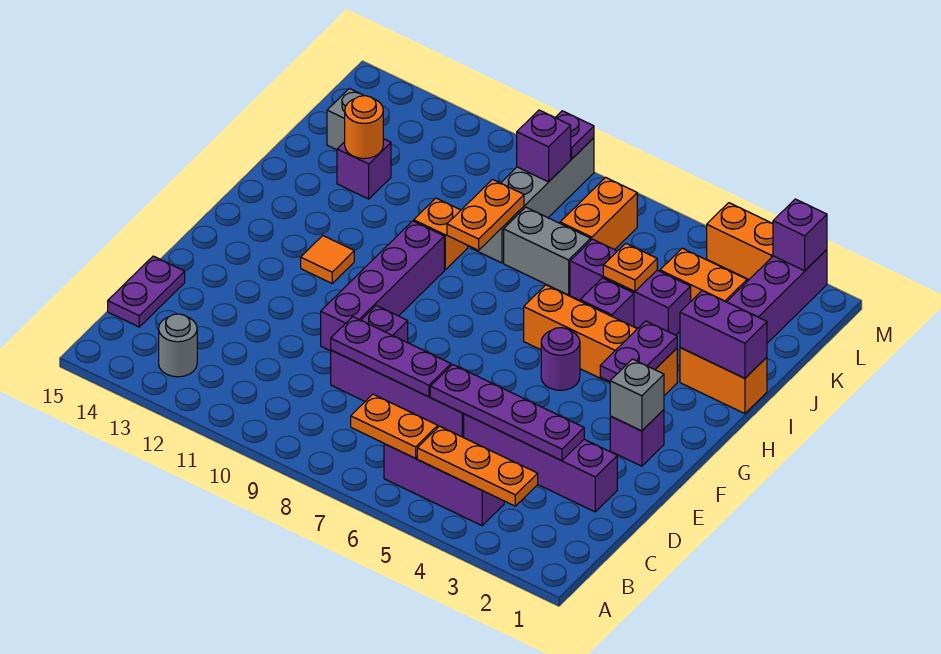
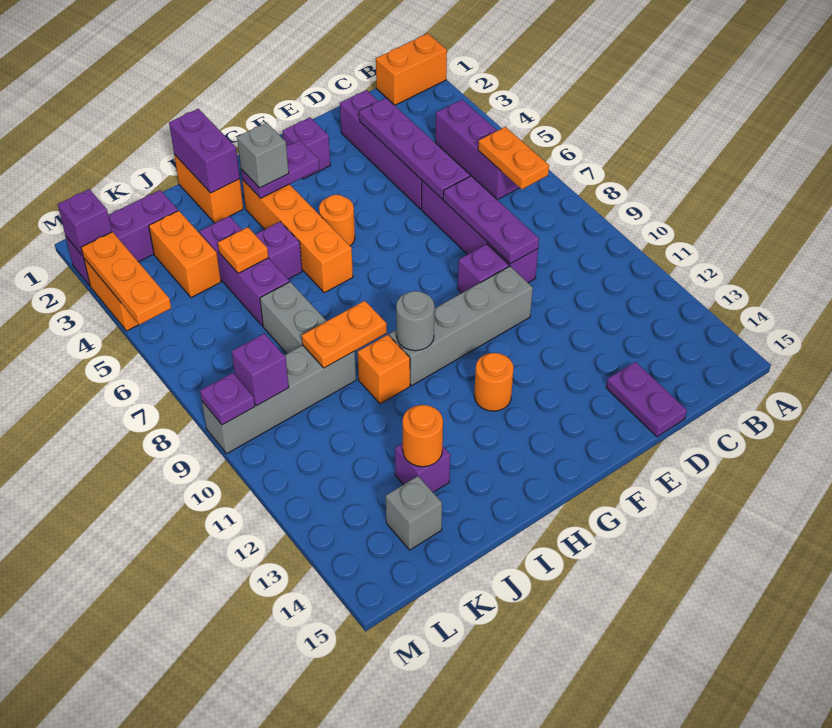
orange plate B3:B5 level 2 -> orange plate M3:M5 level 2
grey round brick B13 level 1 -> grey round brick H10 level 2
purple plate C15:D15 level 1 -> purple plate D14:D15 level 1
purple brick E10:H10 level 1 -> grey brick E10:H10 level 1
grey brick F2 level 2 -> grey brick H3 level 3
purple round brick G5 level 1 -> orange round brick G5 level 1
orange tile G12 level 1 -> orange round brick G12 level 1
orange brick K7:L7 level 1 -> orange brick A1:B1 level 1

